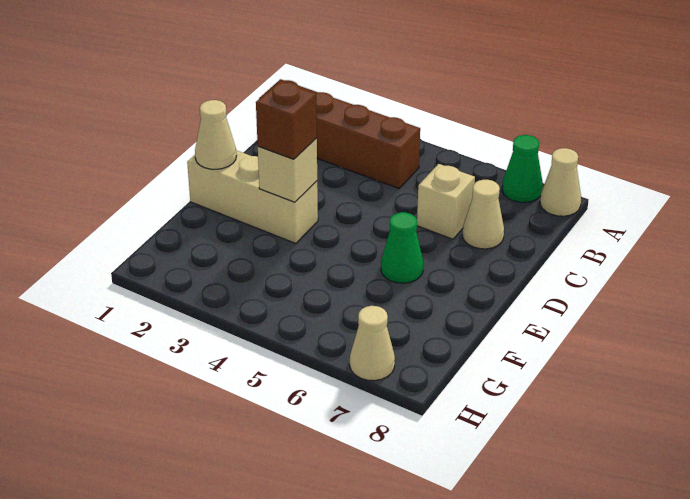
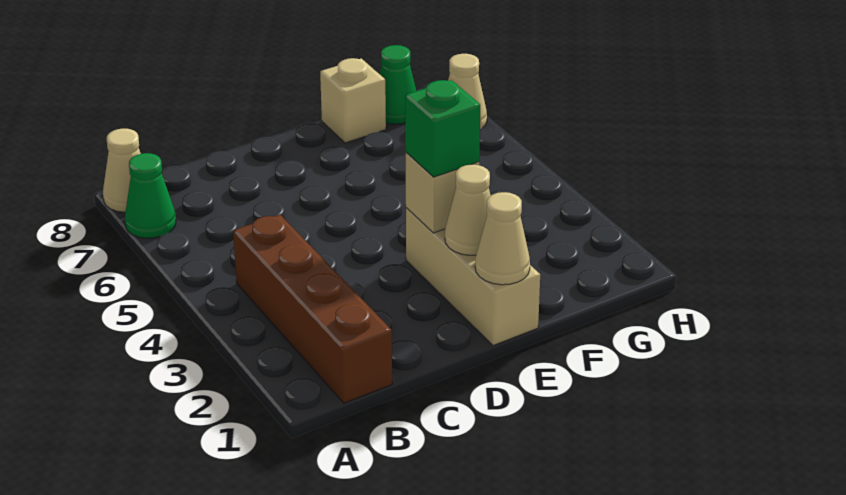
tan brick C6 level 1 -> tan brick F8 level 1
tan cone C7 level 1 -> tan cone E2 level 2
brown brick E3 level 3 -> green brick E3 level 3
green cone E6 level 1 -> green cone G8 level 1

